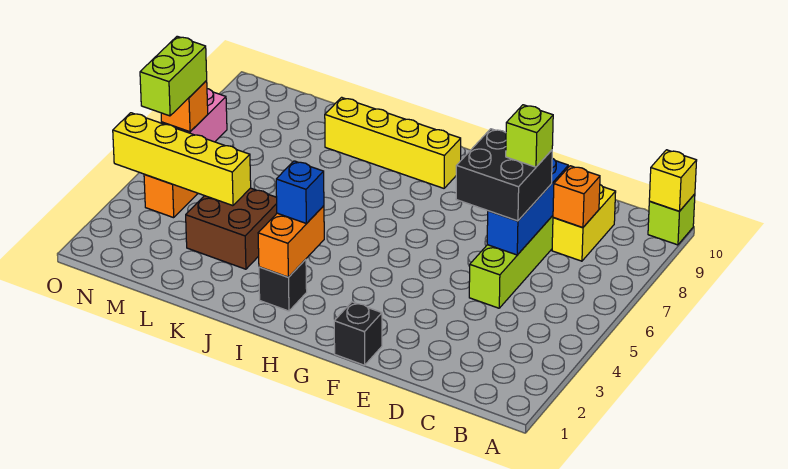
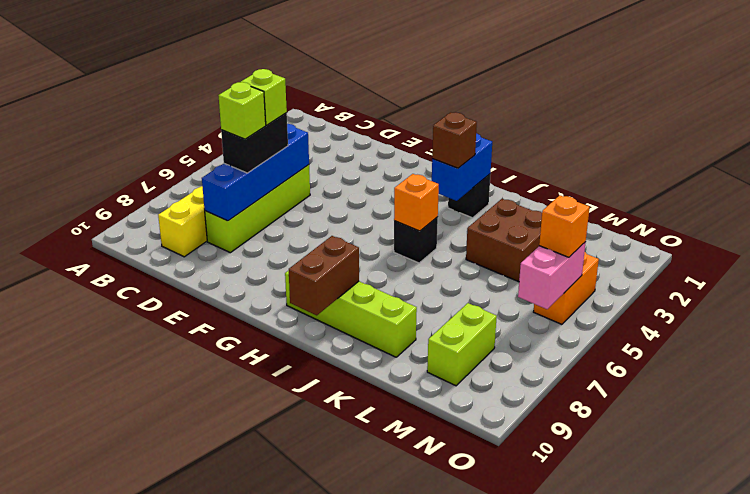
lime brick A10 level 1 -> lime brick D6 level 4
yellow brick A10 level 2 -> none
orange brick C8 level 2 -> orange brick I5 level 2
blue brick D6:D8 level 2 -> blue brick D5:D8 level 2
black brick D6:E7 level 3 -> black brick D6:D7 level 3
black brick F1 level 1 -> black brick I5 level 1
yellow brick H9:K9 level 1 -> lime brick H9:K9 level 1
orange brick I2:I3 level 2 -> blue brick I2:I3 level 2
blue brick I3 level 3 -> brown brick I3 level 3
none -> brown brick I9:I10 level 2
yellow brick L4:O4 level 2 -> none
lime brick N4:N5 level 4 -> lime brick M8:M9 level 1

